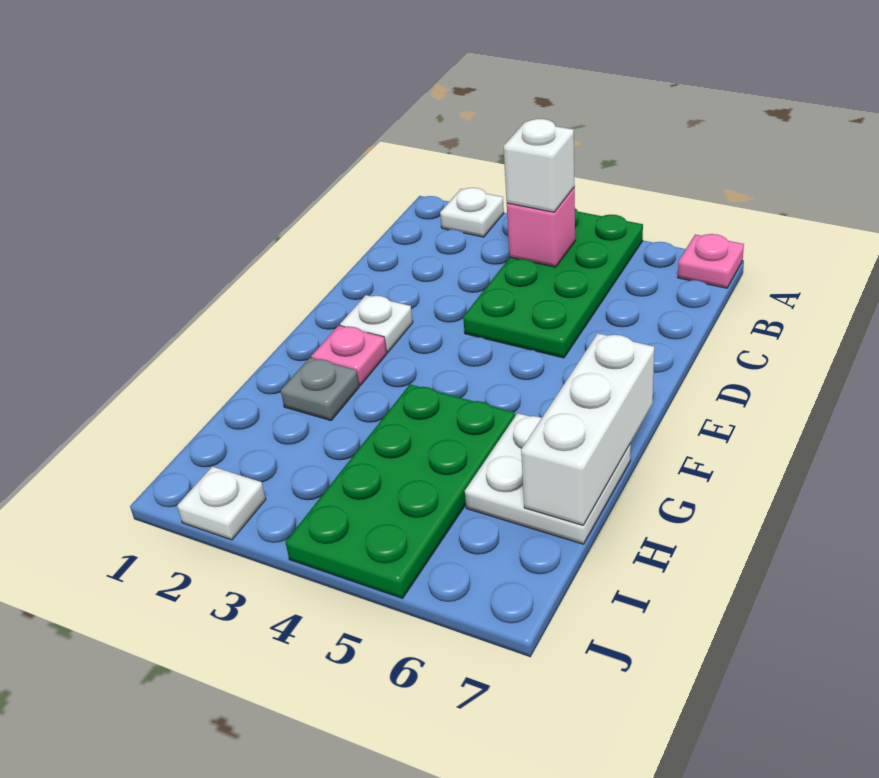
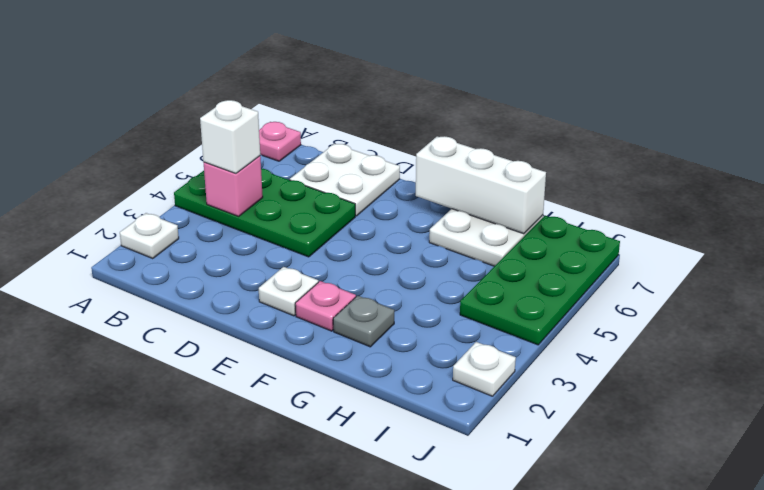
none -> white plate C6:D7 level 1
green plate G4:J5 level 1 -> green plate I4:J7 level 1

